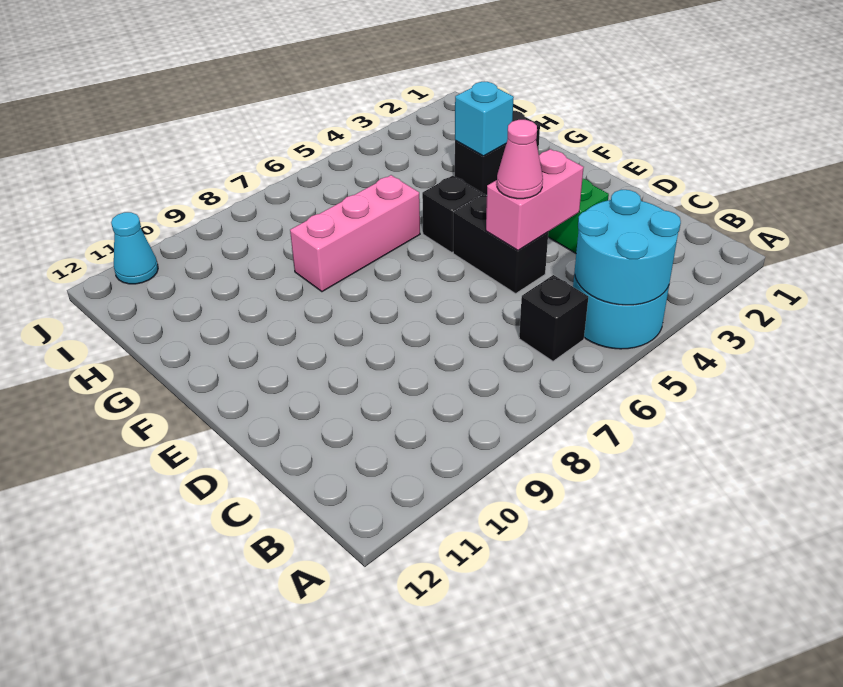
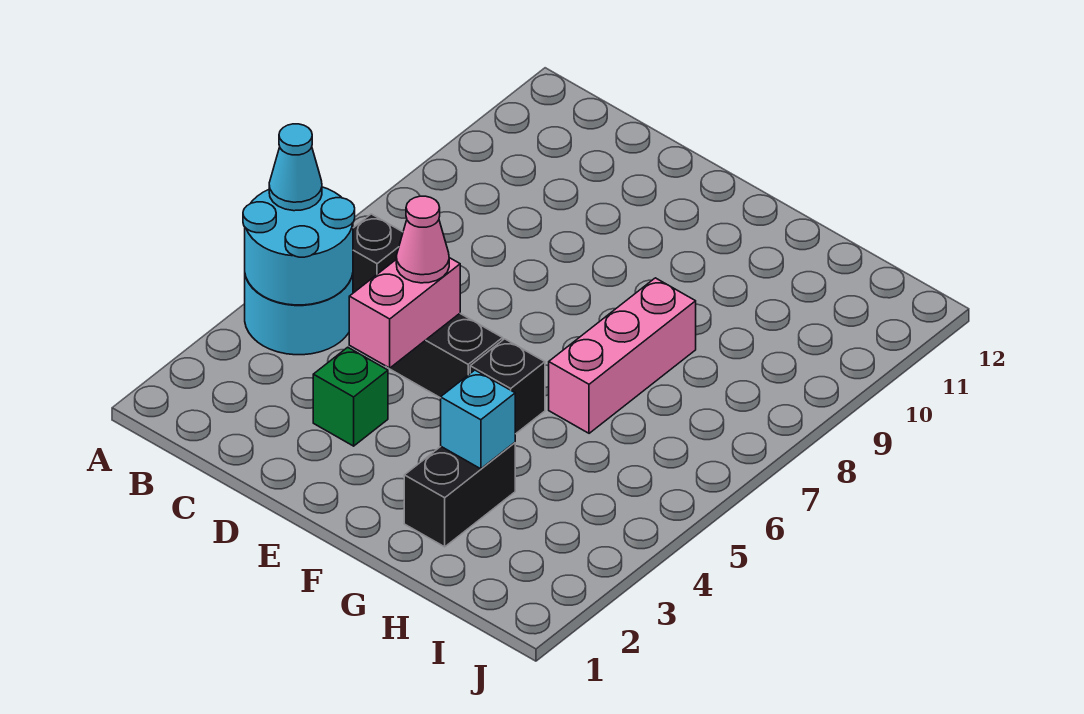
cyan cone J11 level 1 -> cyan cone A5 level 3

